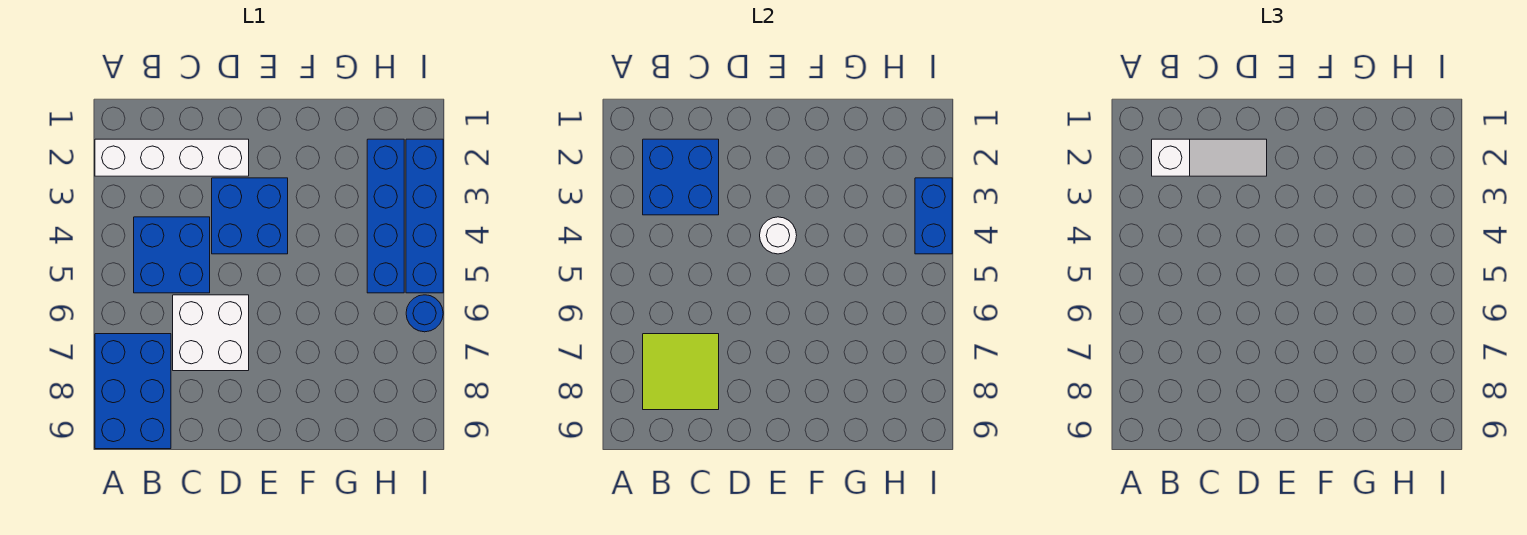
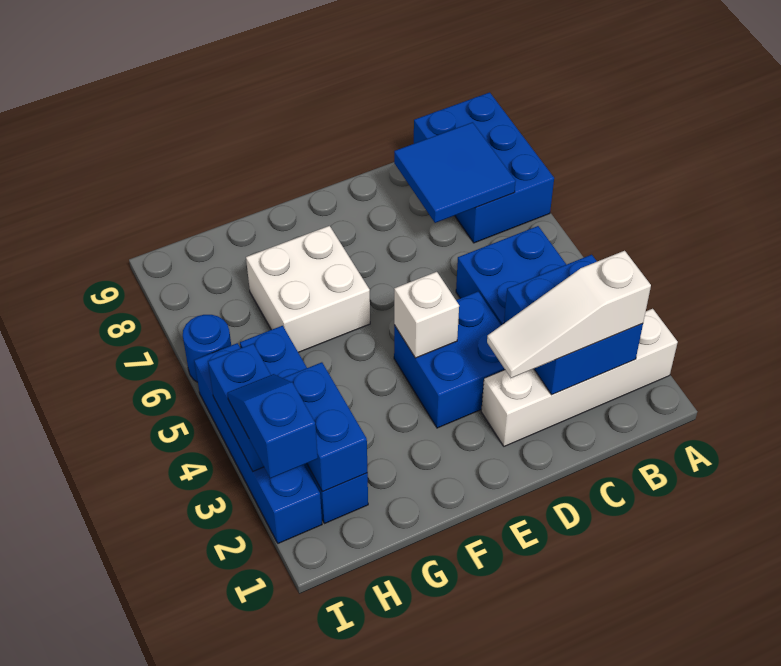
lime tile B7:C8 level 2 -> blue tile B7:C8 level 2
white brick C6:D7 level 1 -> white brick F6:G7 level 1
white round brick E4 level 2 -> white brick E4 level 2
none -> blue brick H2:H3 level 2
none -> blue slope I2:I3 level 3 top 2

